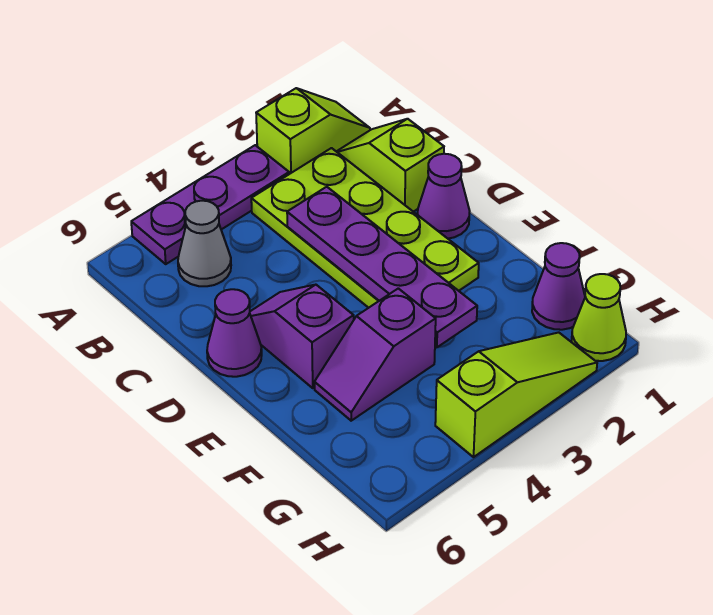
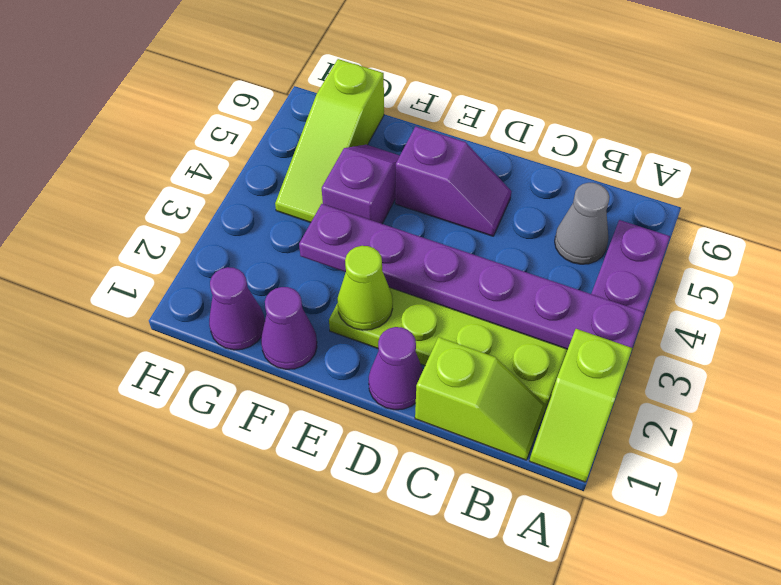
purple plate C3:F3 level 2 -> purple plate A3:F3 level 2
purple cone D6 level 1 -> purple cone F1 level 1
lime cone H1 level 1 -> lime cone E2 level 2
lime slope H2:H4 level 1 top 4 -> lime slope G4:G6 level 1 top 6

